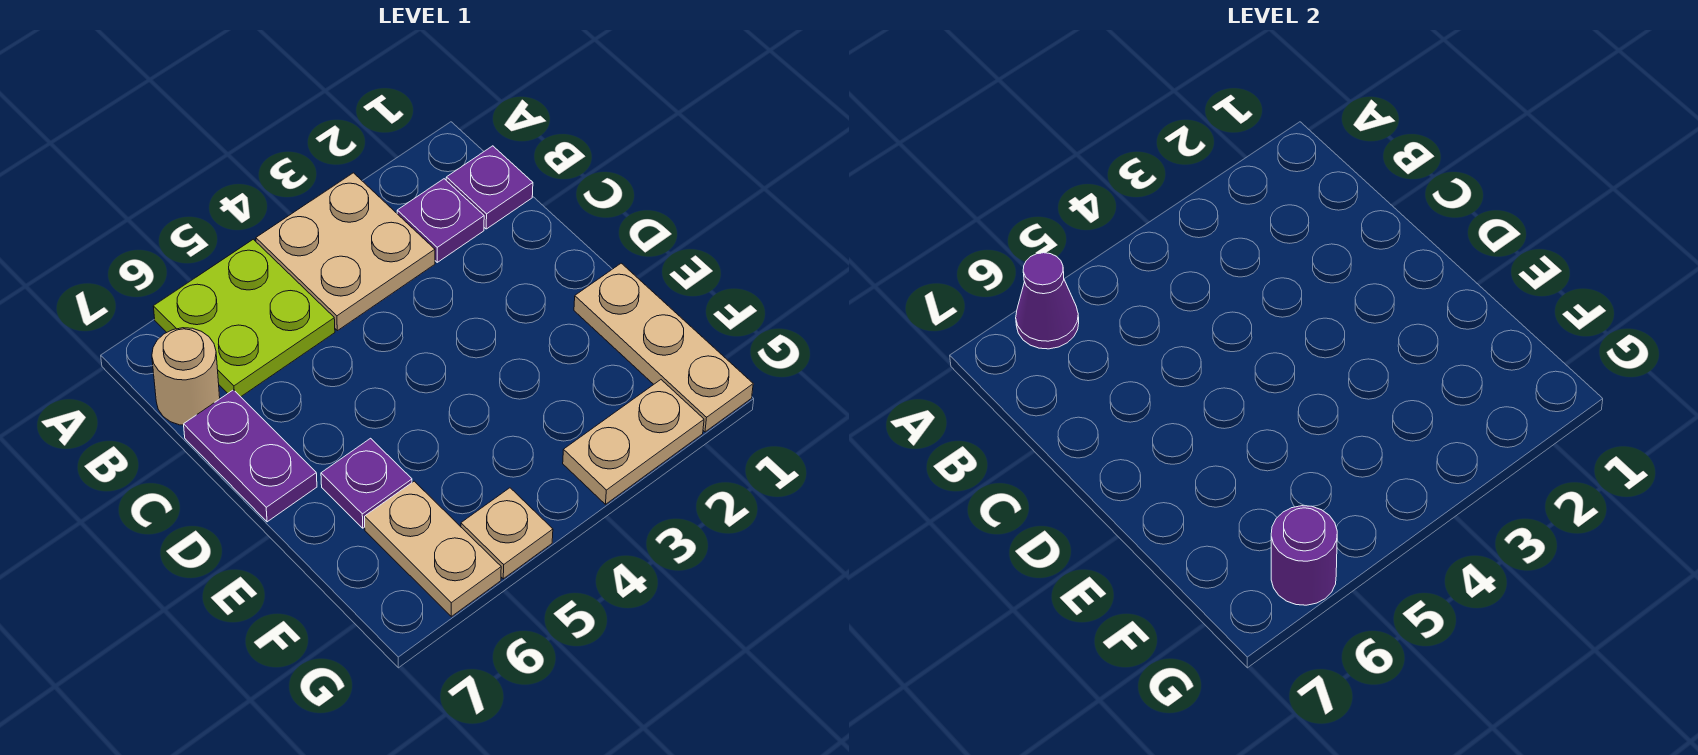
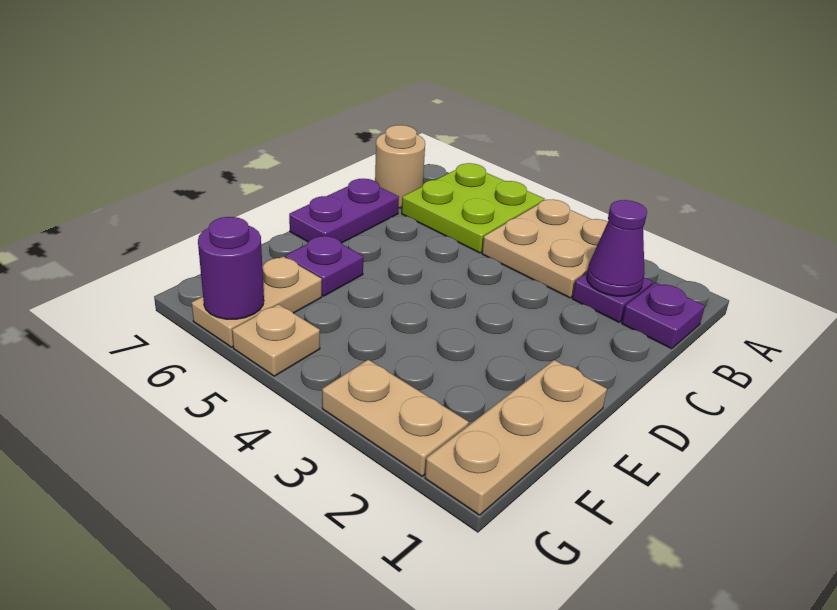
purple cone A6 level 2 -> purple cone B2 level 2

